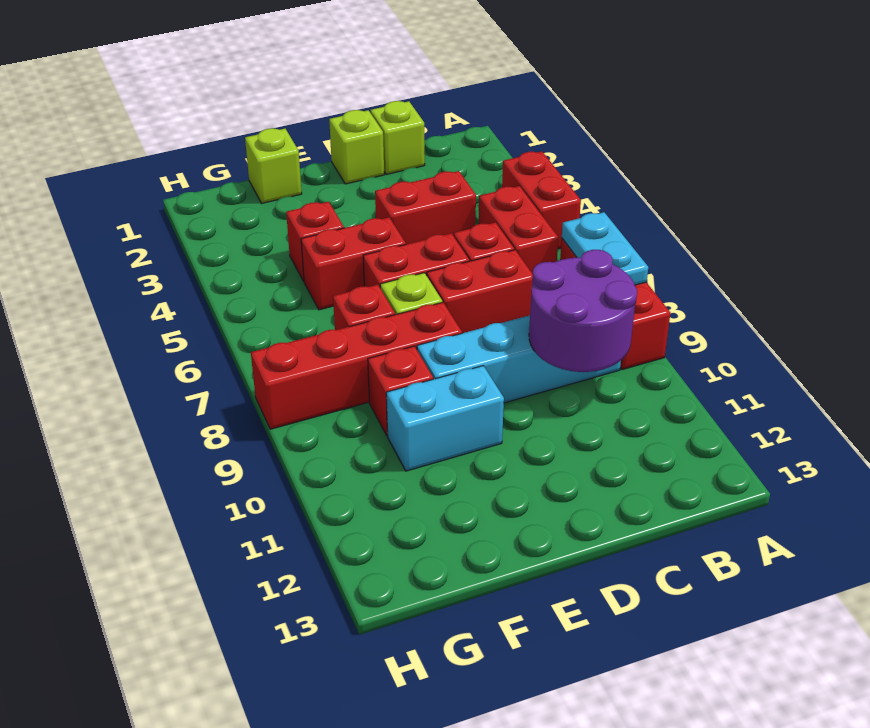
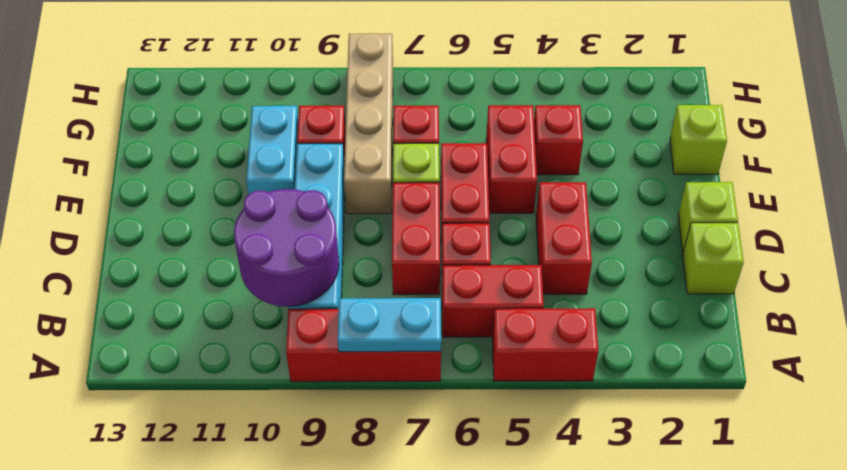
red brick E8:H8 level 1 -> tan brick E8:H8 level 1

